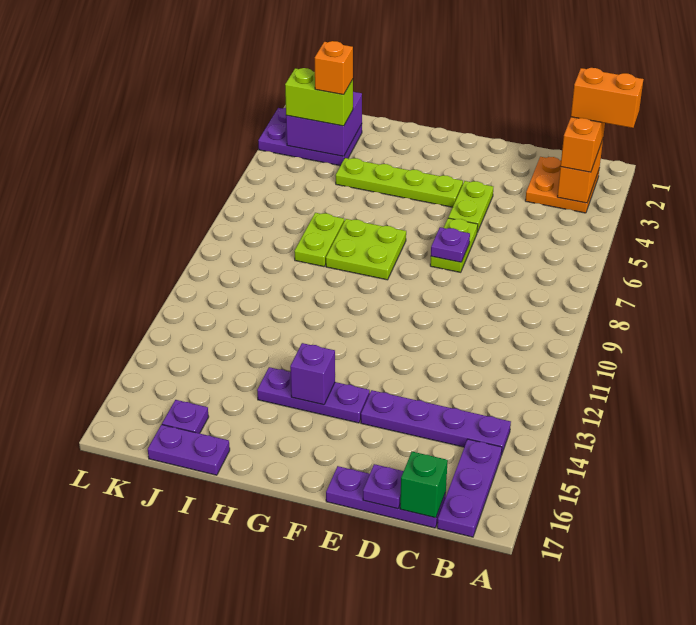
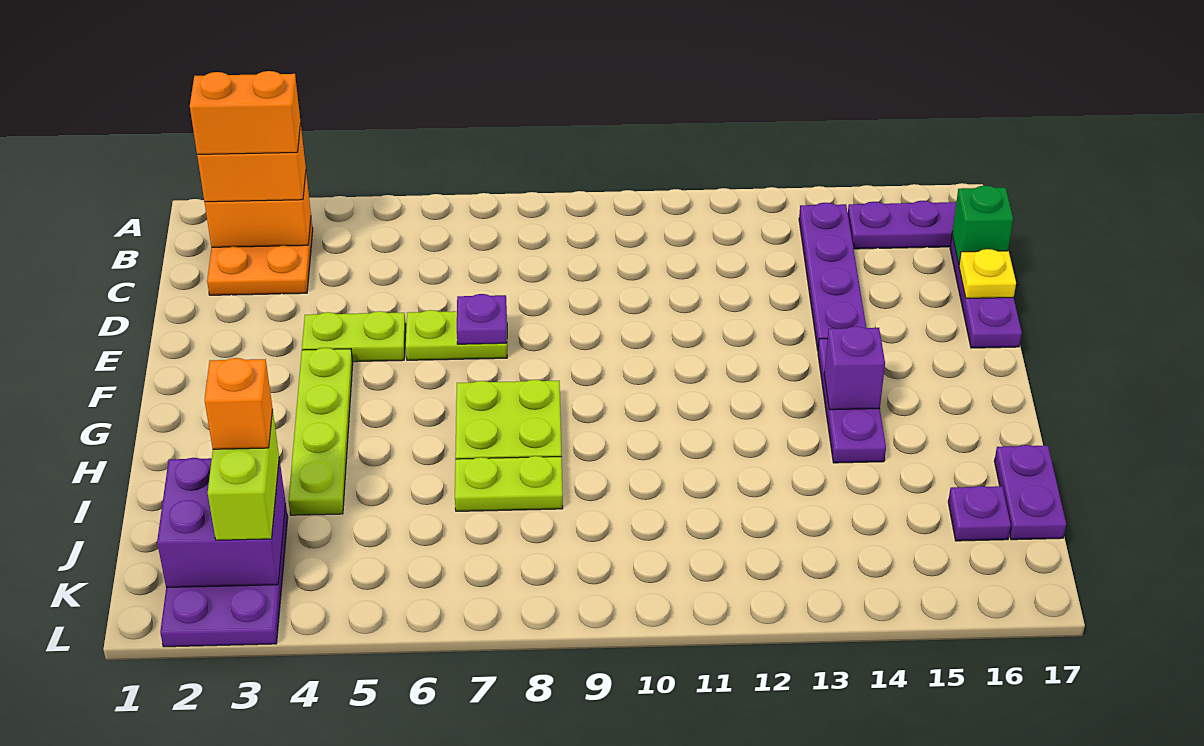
orange brick A2:B2 level 4 -> orange brick B2:B3 level 4
purple plate D17 level 2 -> yellow plate D17 level 2

